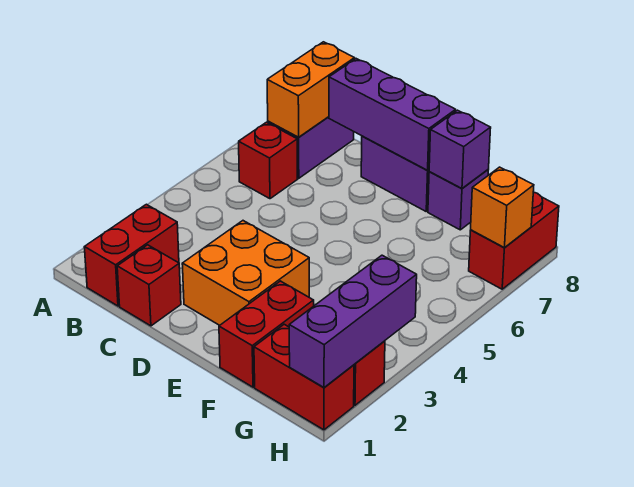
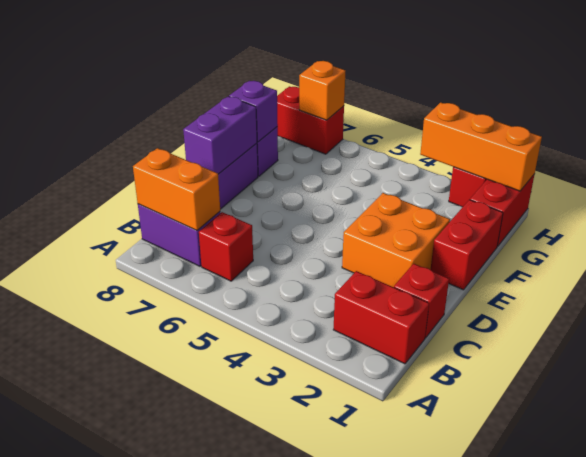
purple brick C8:E8 level 2 -> purple brick D8:E8 level 2
red brick F1:F2 level 1 -> red brick E1:F1 level 1
purple brick H1:H3 level 2 -> orange brick H1:H3 level 2

